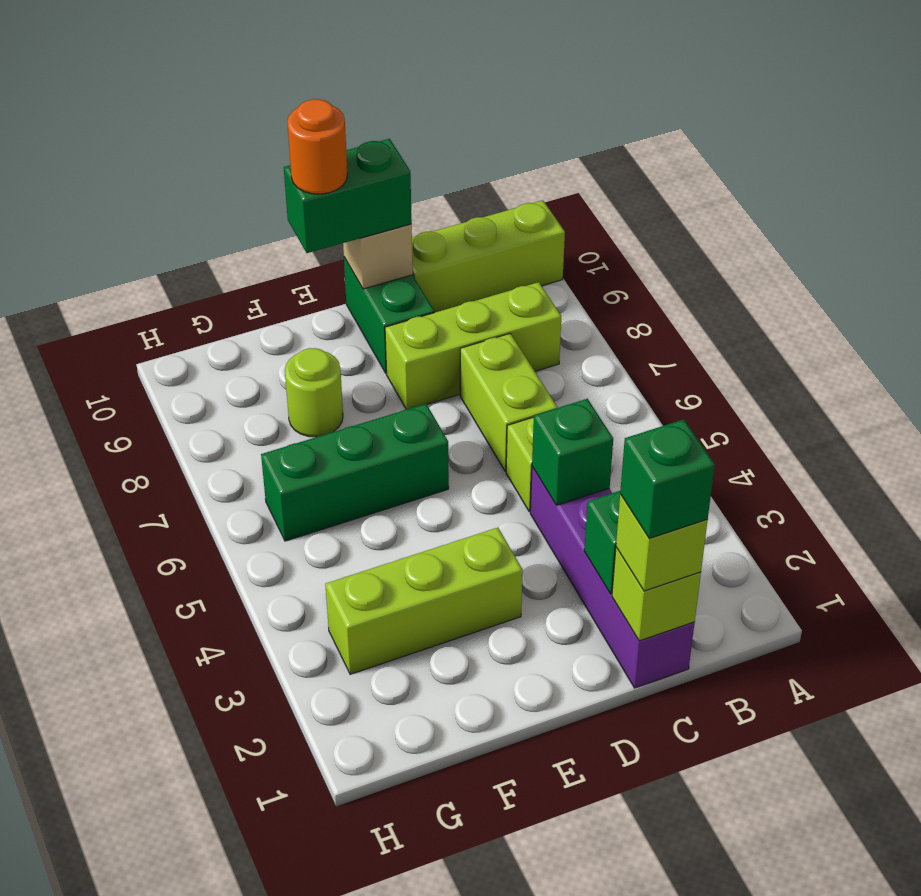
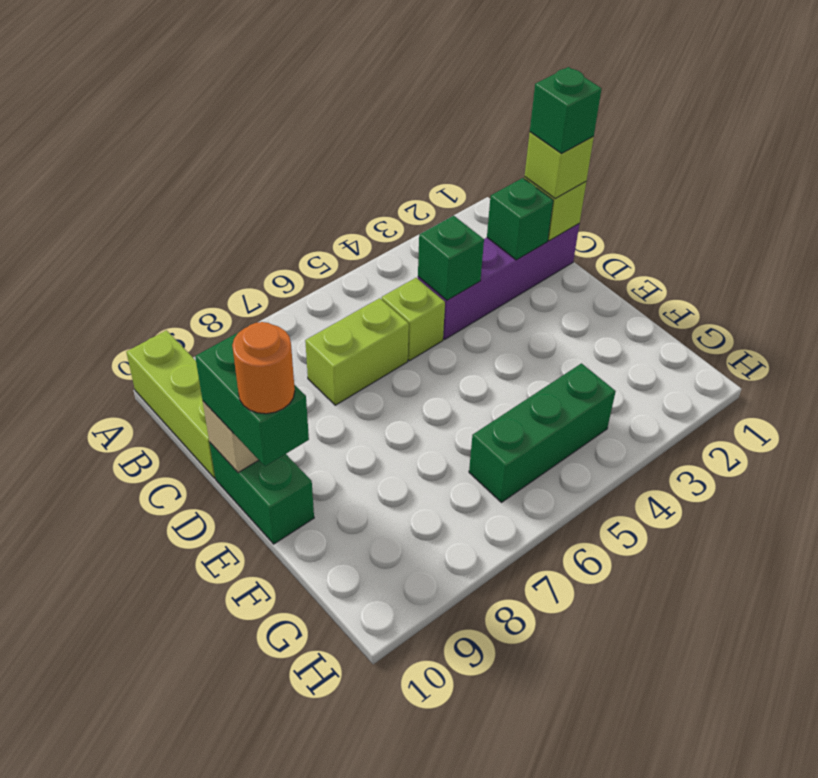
lime brick B8:D8 level 1 -> none
green brick D9:D10 level 1 -> green brick D10:E10 level 1
lime brick E3:G3 level 1 -> none
green brick E6:G6 level 1 -> green brick G4:G6 level 1
lime round brick F8 level 1 -> none

